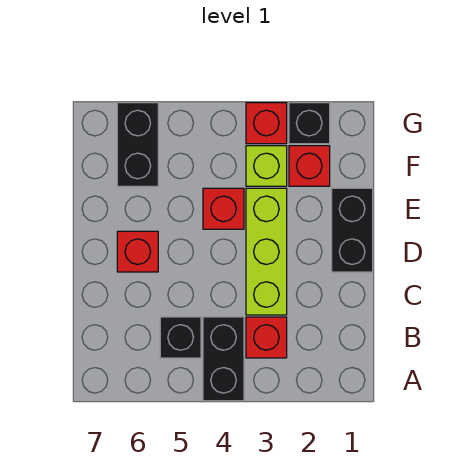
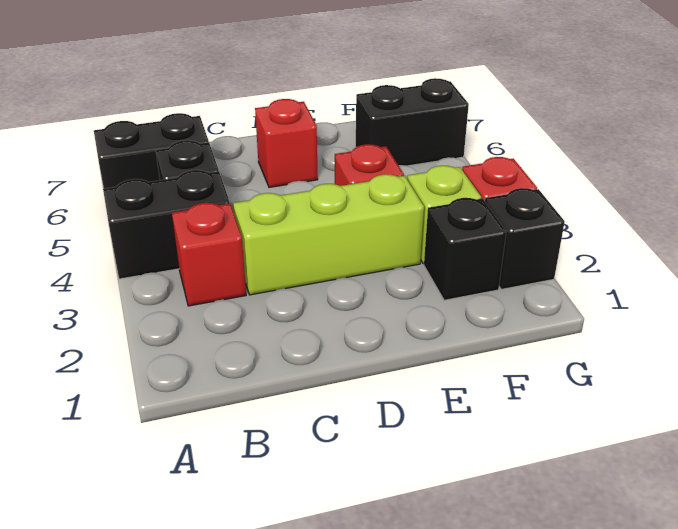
black brick D1:E1 level 1 -> black brick A6:B6 level 1
red brick F2 level 1 -> black brick F2 level 1

